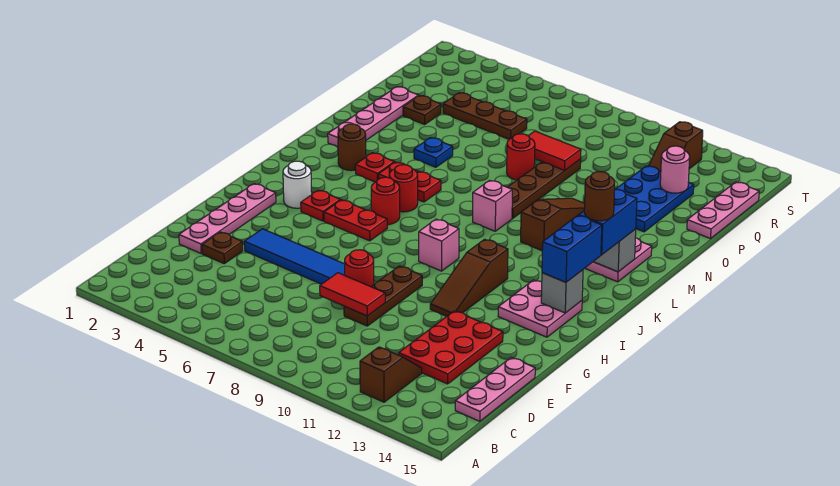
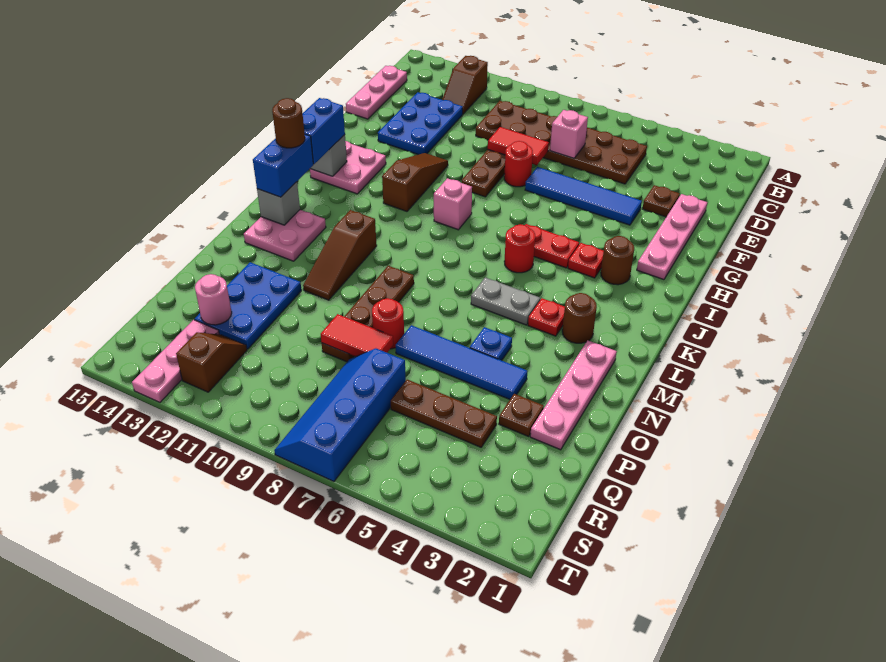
none -> brown plate C5:D10 level 1
red plate D12:F13 level 1 -> blue plate D12:F13 level 1
white round brick I3 level 1 -> brown round brick I3 level 1
red round brick K6 level 1 -> none
red plate L5:L6 level 1 -> grey plate L5:L6 level 1
pink brick L9 level 1 -> pink brick D7 level 2
none -> blue tile O4:O7 level 1
pink plate P15:R15 level 1 -> pink plate R13:T13 level 1
none -> blue slope Q7:T8 level 1 top 7

